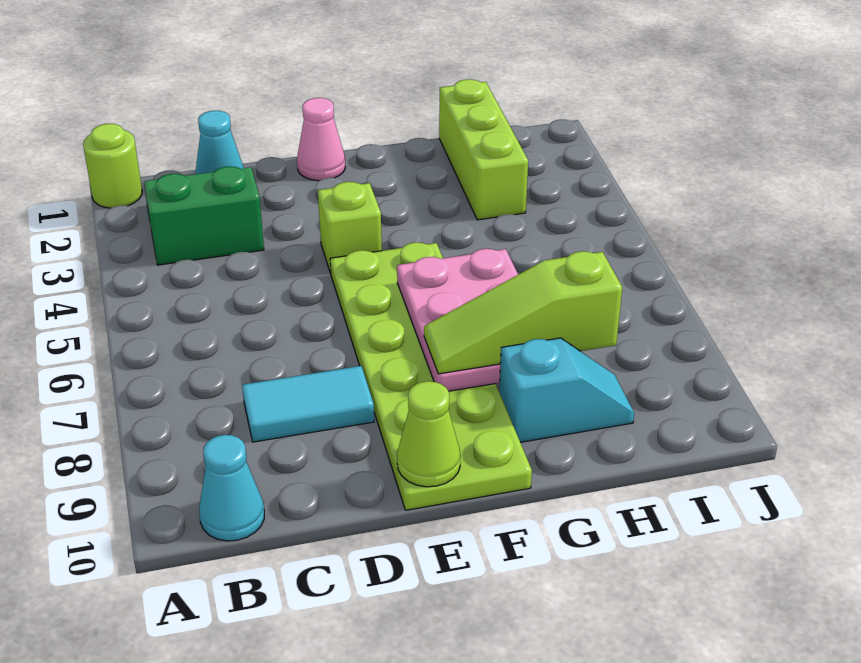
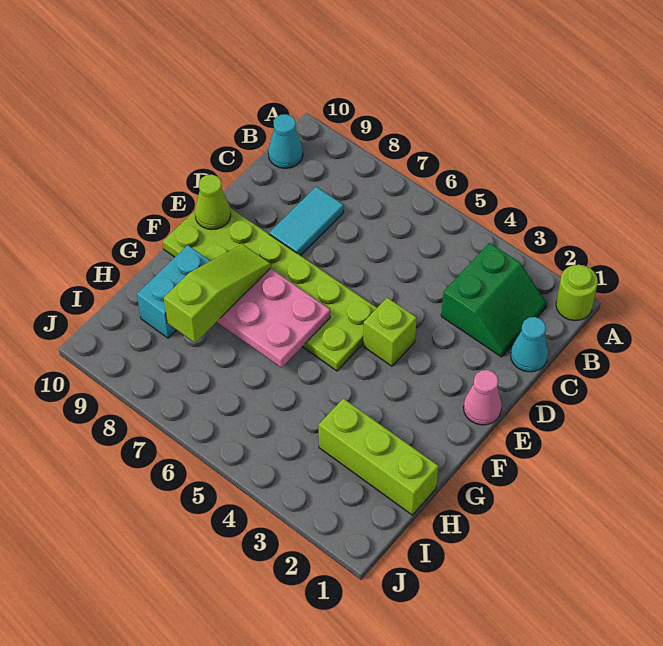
cyan slope G9:H9 level 1 top G -> cyan brick G9:H9 level 1

